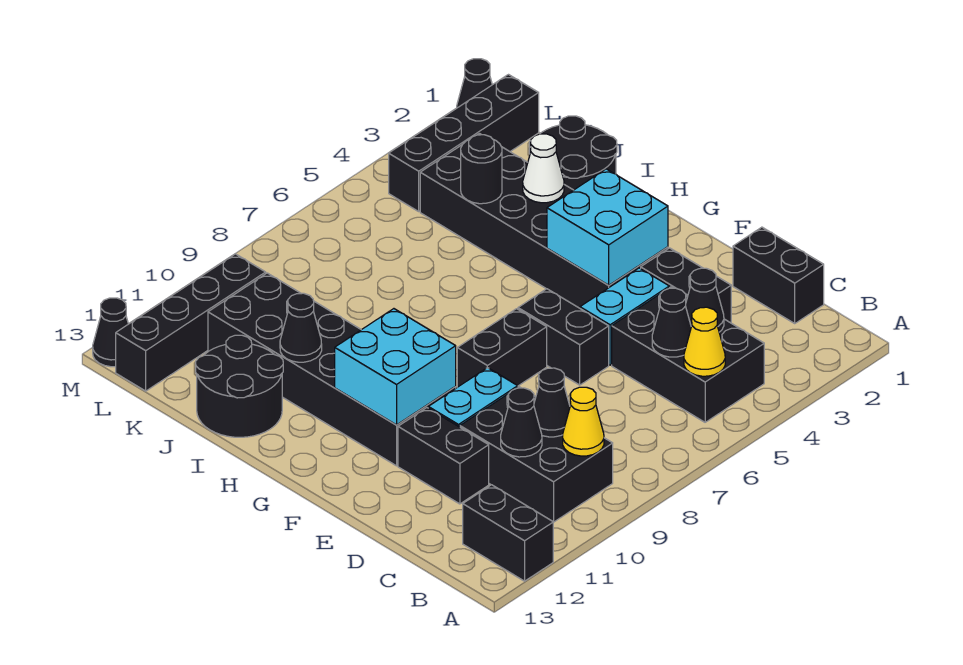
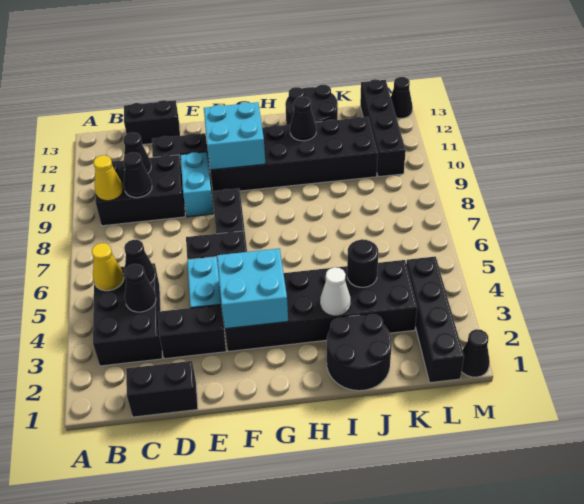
black brick A12:B12 level 1 -> black brick C13:D13 level 1
black brick B4:D5 level 1 -> black brick B3:C5 level 1

